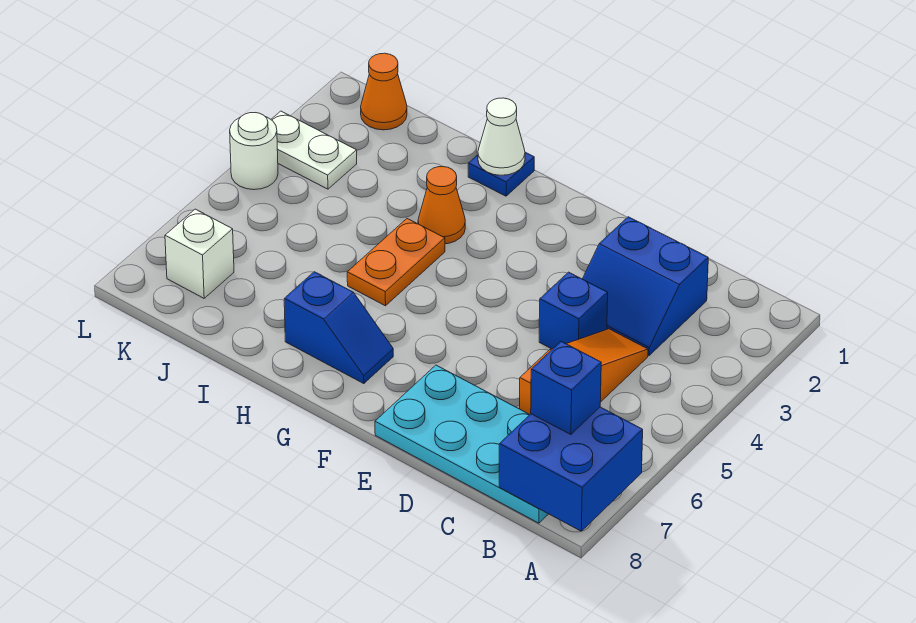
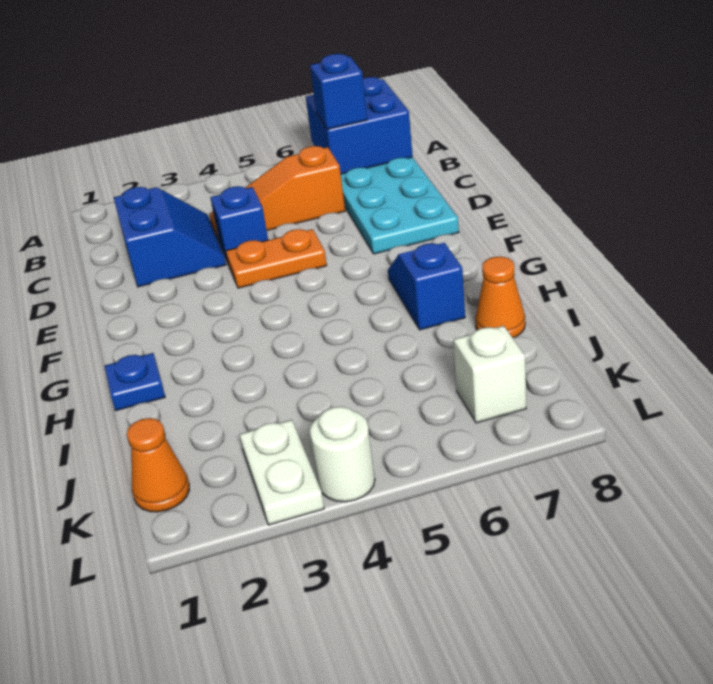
white cone H1 level 2 -> none
orange cone H3 level 1 -> orange cone I8 level 1
orange plate H4:H5 level 1 -> orange plate E4:E5 level 1

